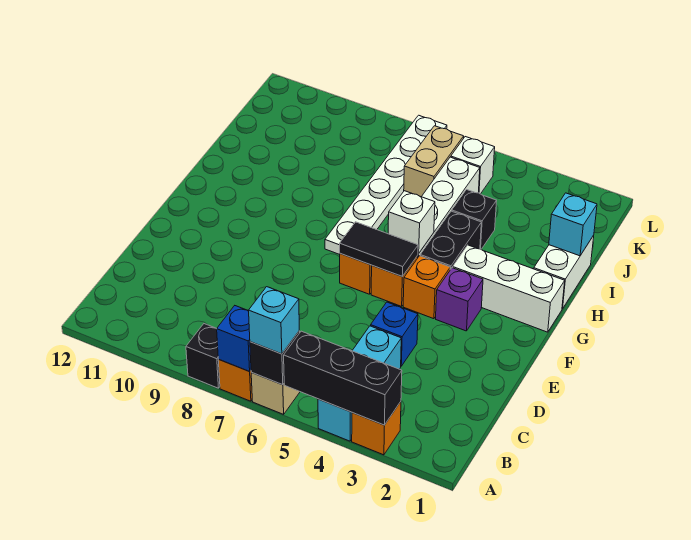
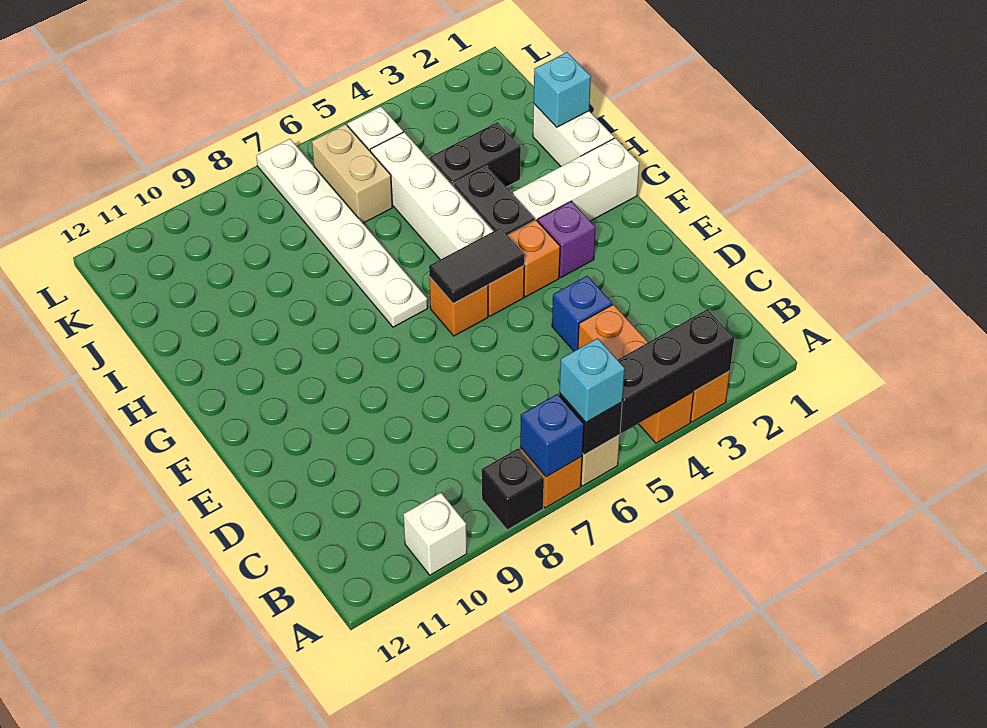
cyan brick A4:C4 level 1 -> orange brick A4:C4 level 1
white brick G5 level 2 -> white brick A10 level 1
black brick I4 level 1 -> black brick I3:I4 level 1

